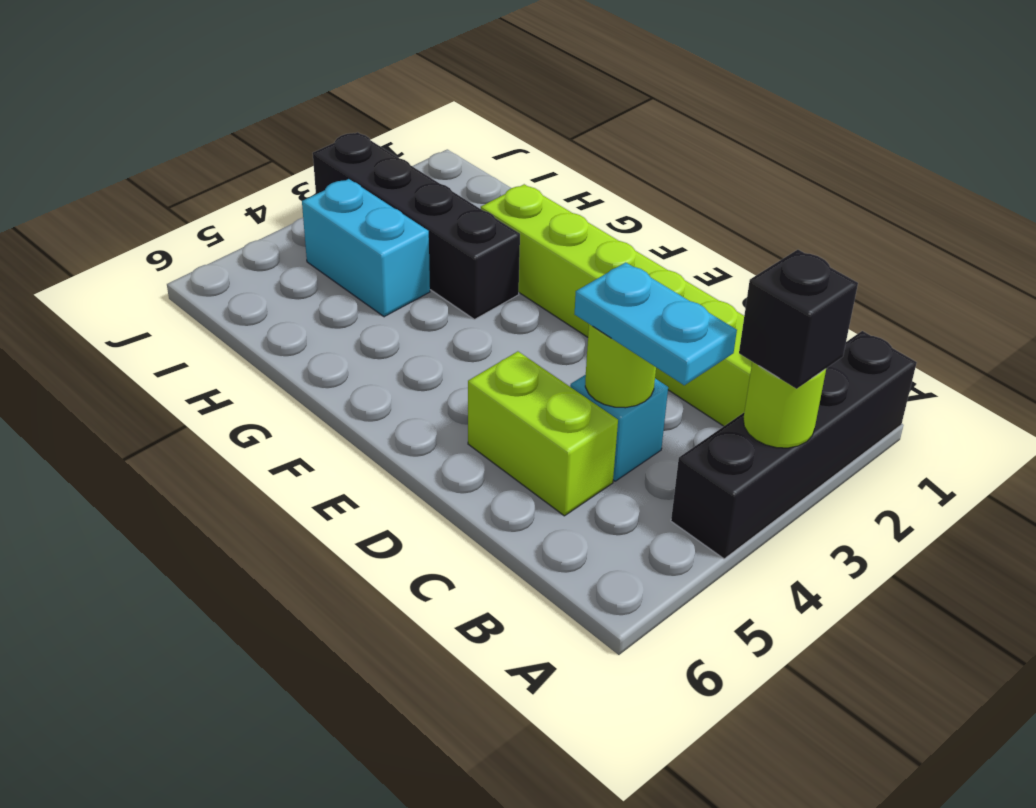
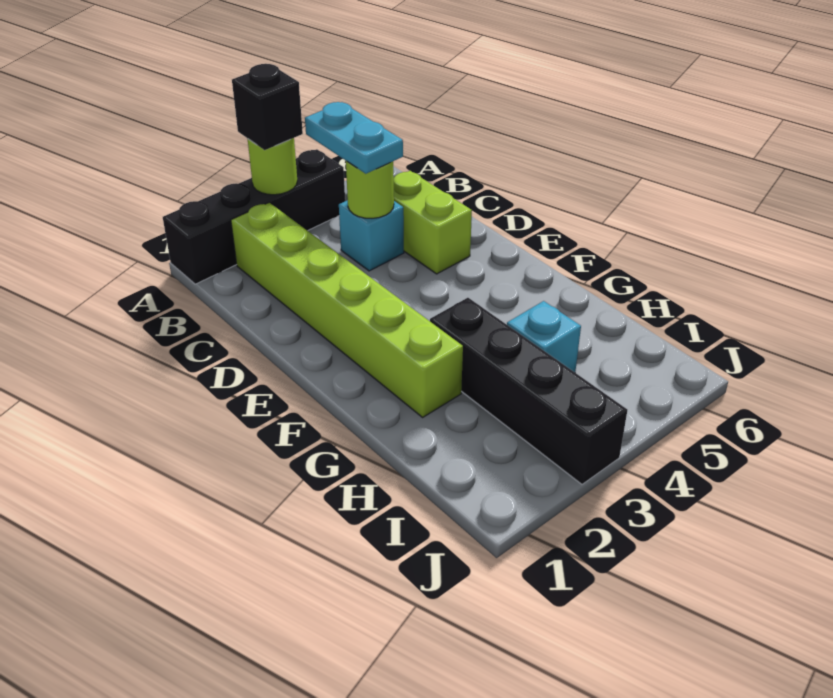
cyan brick H4:I4 level 1 -> cyan brick H4 level 1

